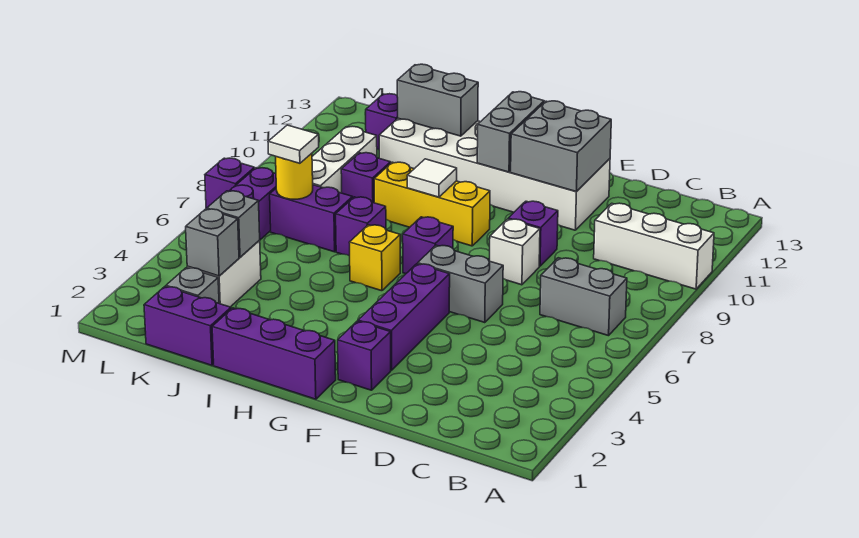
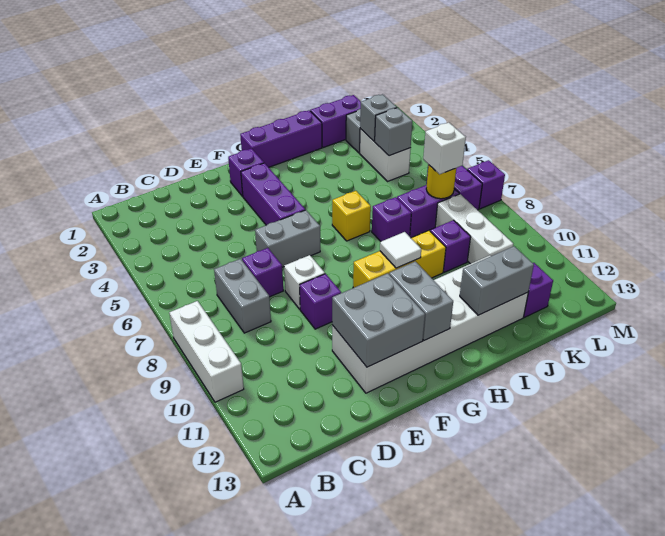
white brick A10:C10 level 1 -> white brick A8:A10 level 1
grey brick B7:C7 level 1 -> grey brick C7:C8 level 1
purple brick G7 level 1 -> purple brick D7 level 1
white tile K7 level 3 -> white brick K7 level 3

